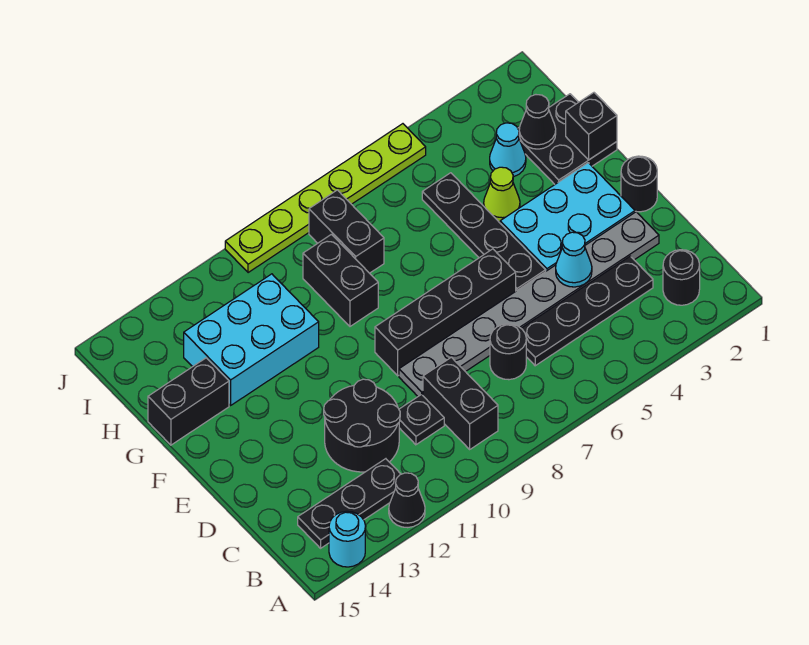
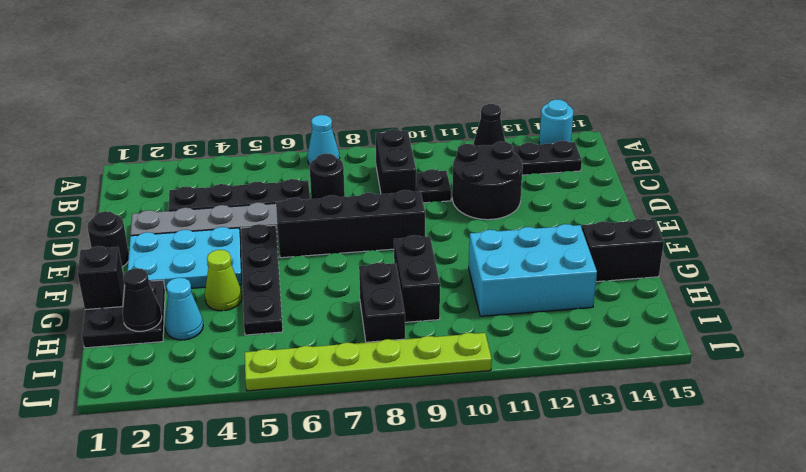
black round brick B2 level 1 -> none
cyan cone D4 level 2 -> cyan cone A7 level 1

